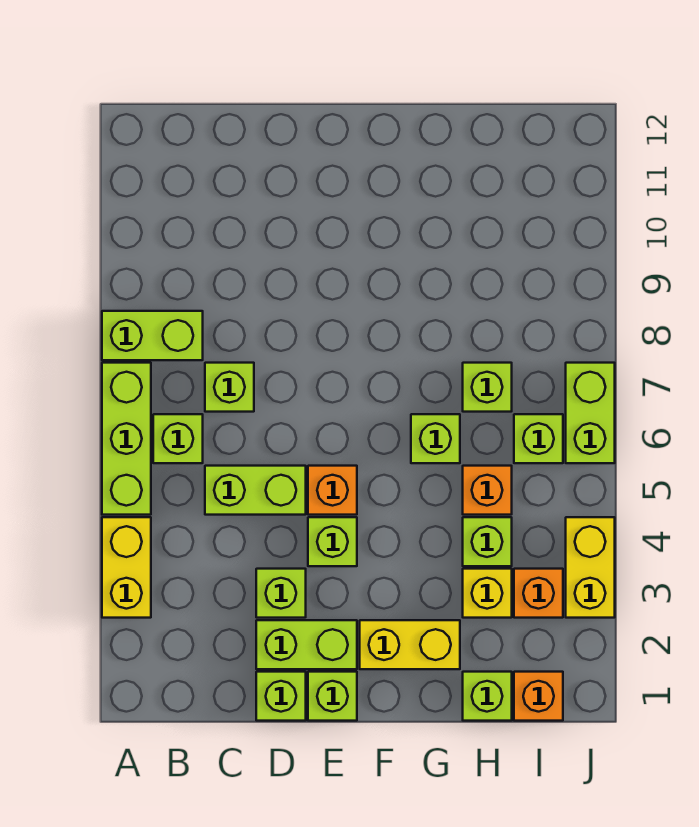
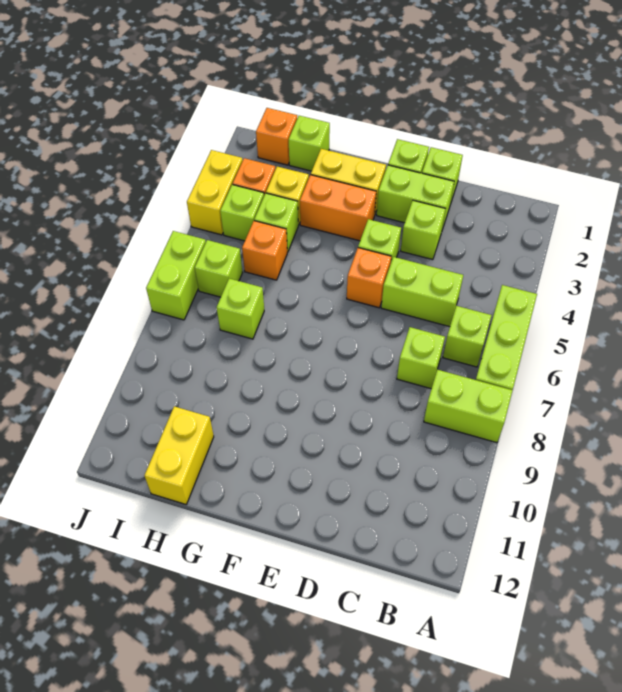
yellow brick A3:A4 level 1 -> yellow brick H11:H12 level 1
none -> orange brick F3:G3 level 1
lime brick G6 level 1 -> lime brick I4 level 1

